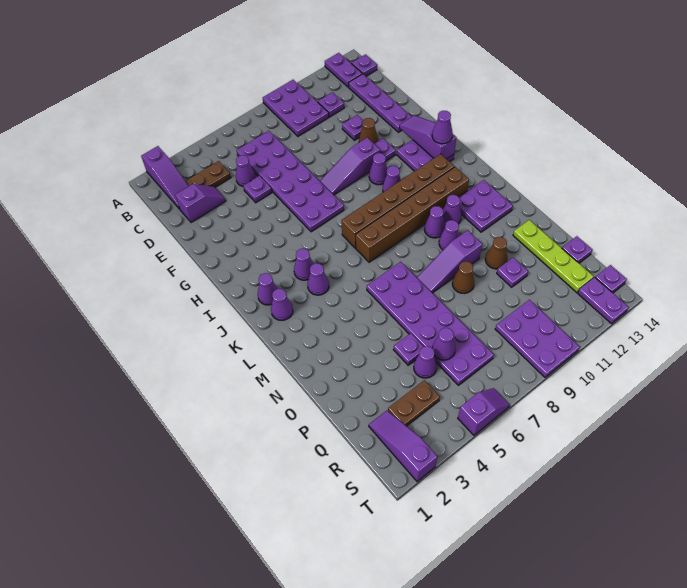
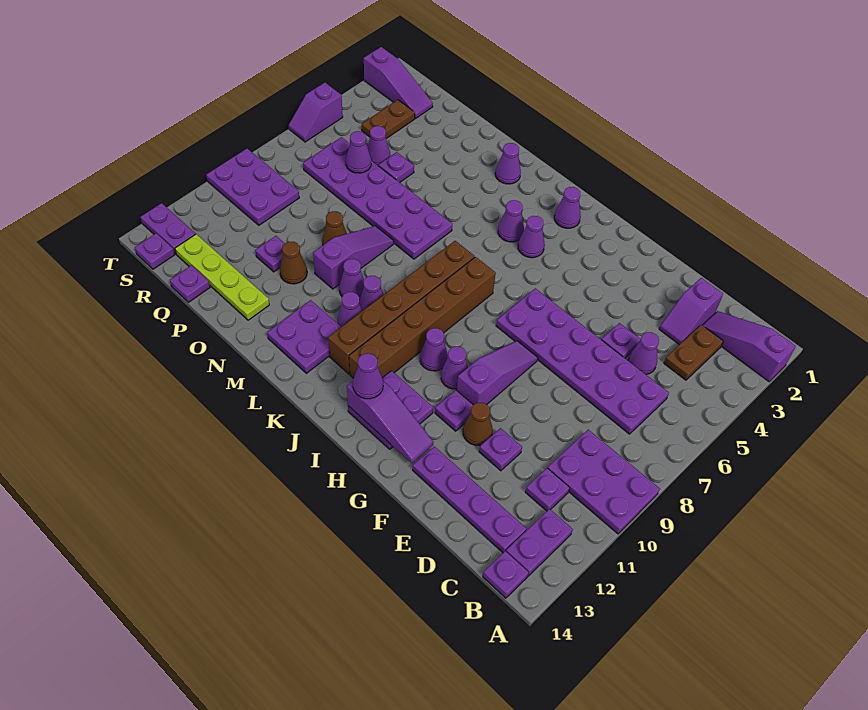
purple plate A13:B13 level 1 -> purple plate B12:B13 level 1
purple cone K2 level 1 -> purple cone M2 level 1

